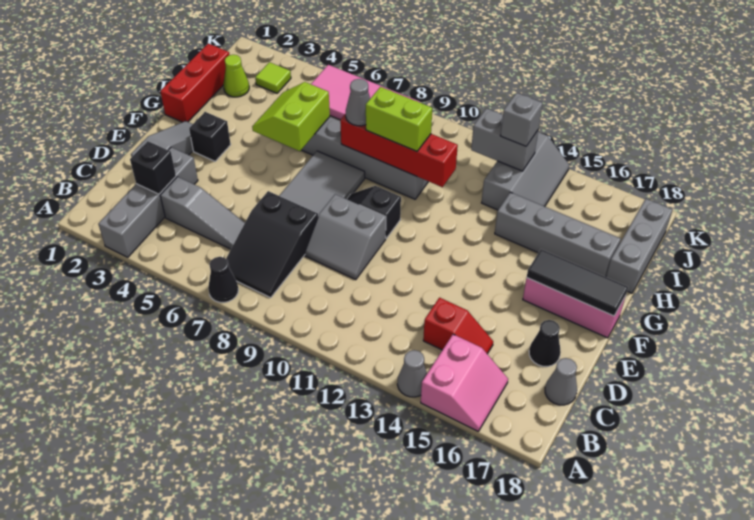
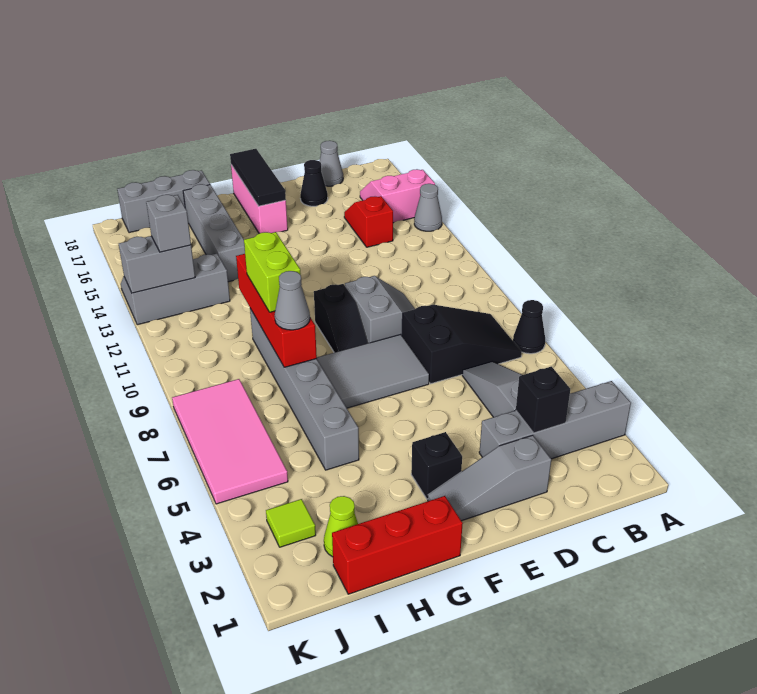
lime slope G5:H6 level 2 top 6 -> none
grey brick J12:J13 level 2 -> grey brick J13:K13 level 2

